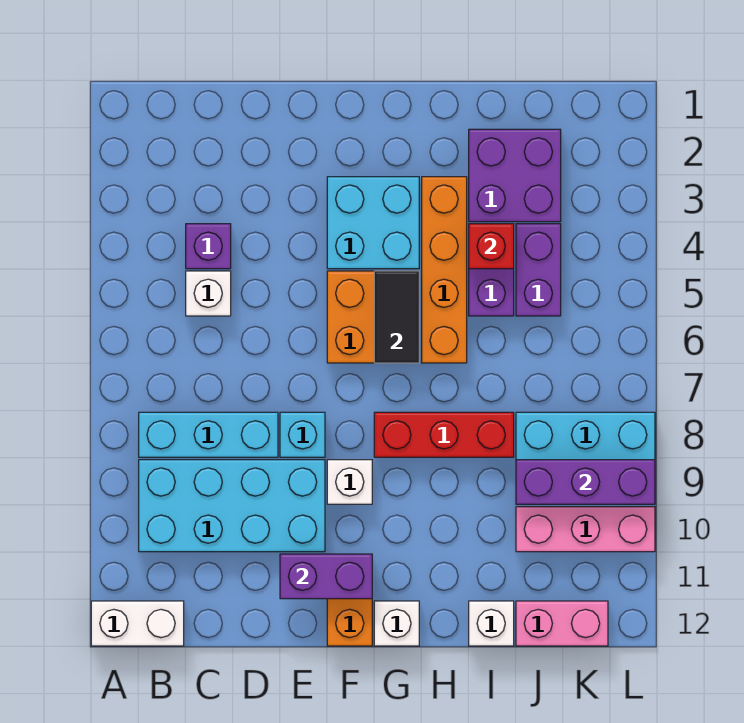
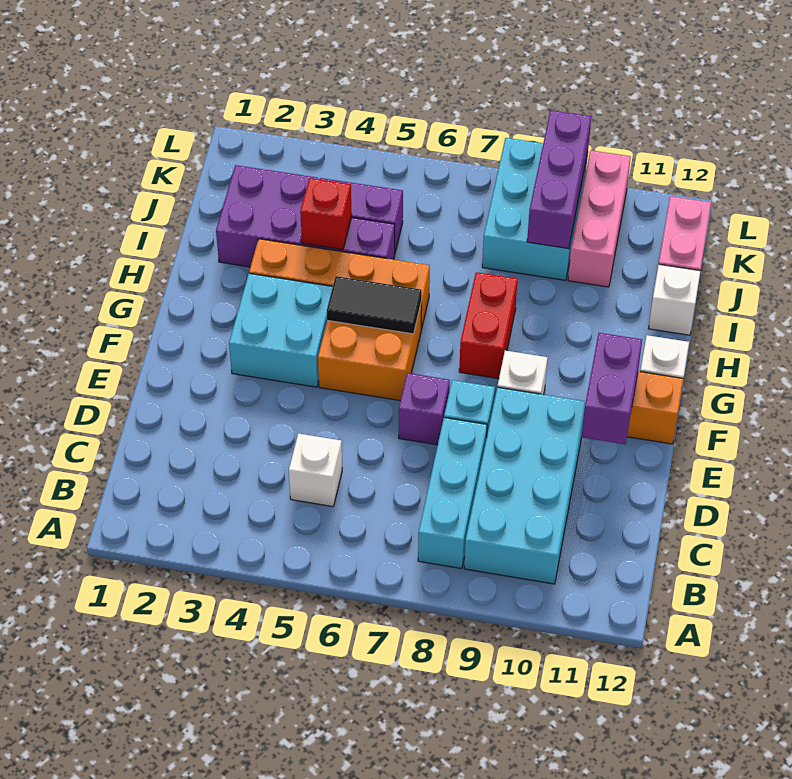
white brick A12:B12 level 1 -> none
purple brick C4 level 1 -> purple brick E7 level 1
red brick G8:I8 level 1 -> red brick G8:H8 level 1

